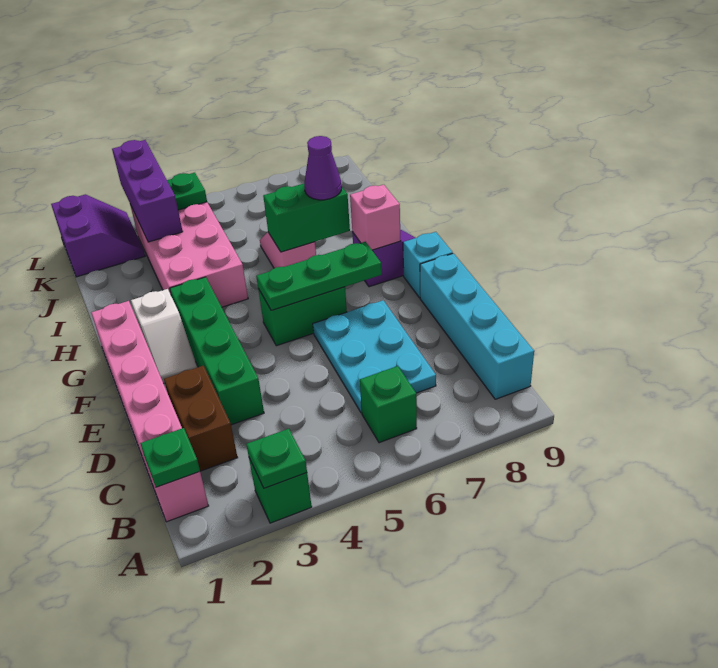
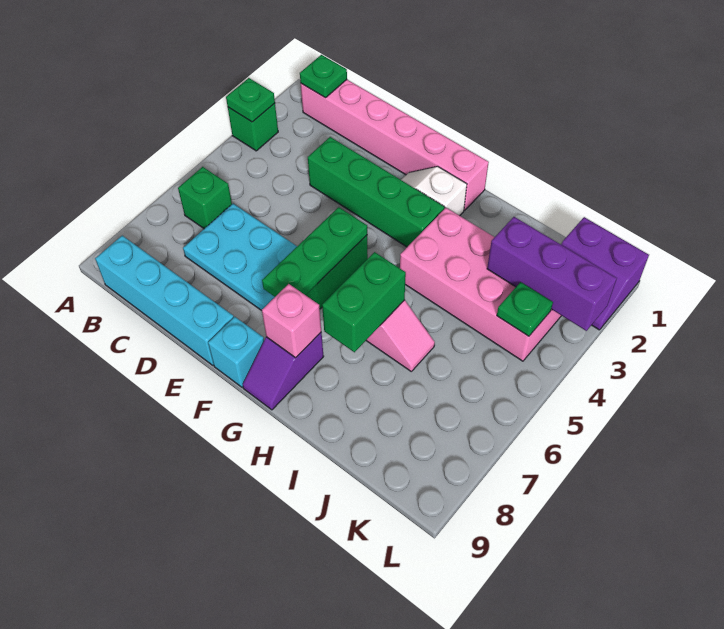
brown brick C2:D2 level 1 -> none
purple cone H7 level 3 -> none

